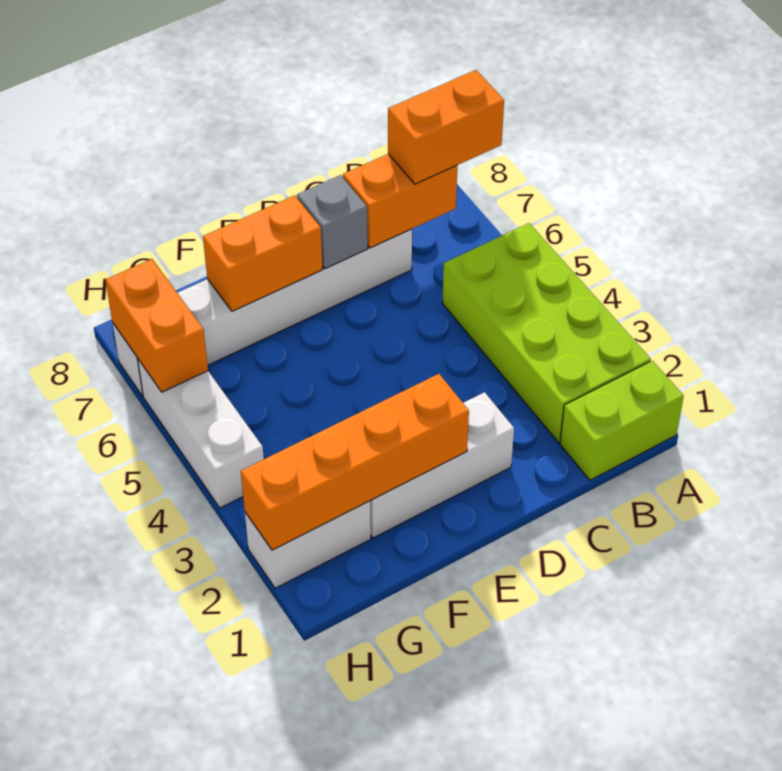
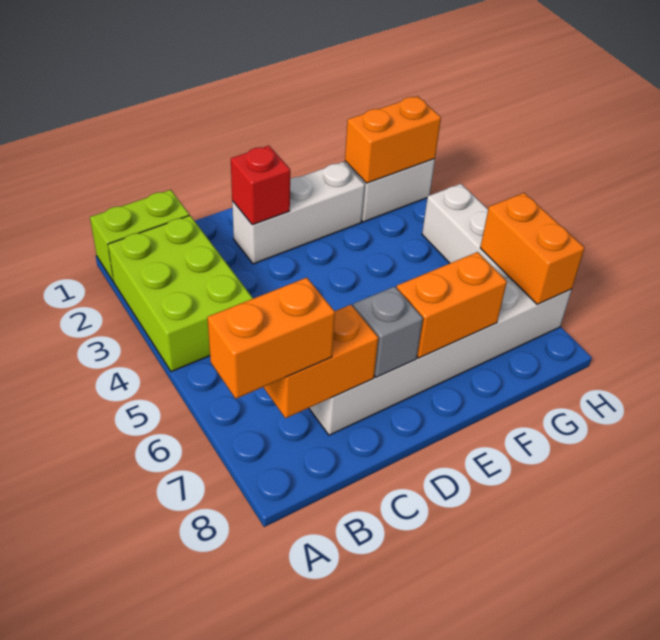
lime brick A2:B5 level 1 -> lime brick A2:B4 level 1
none -> red brick D2 level 2
orange brick E2:H2 level 2 -> orange brick G2:H2 level 2

